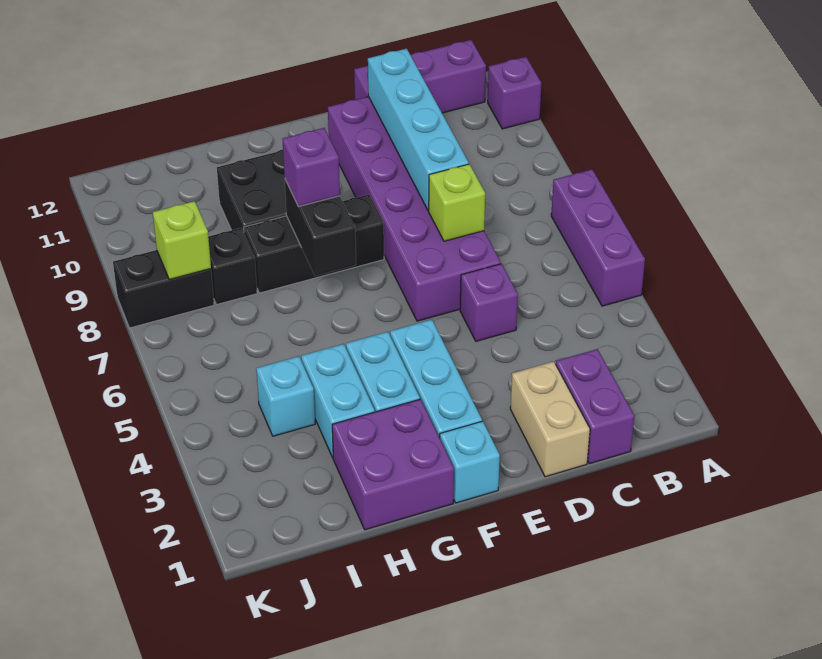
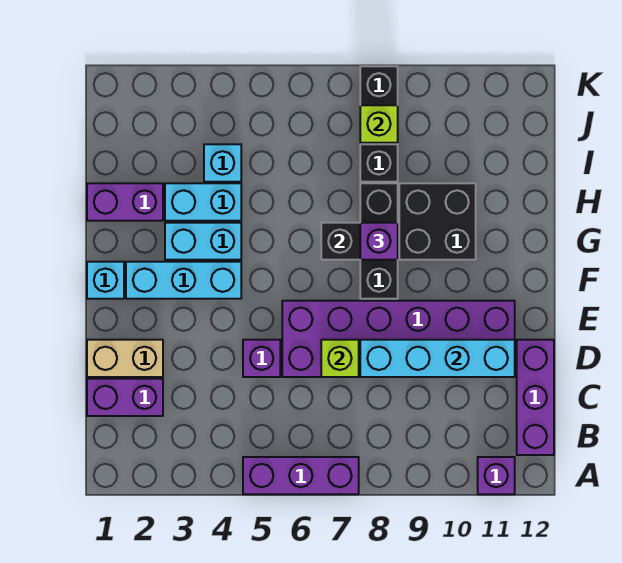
purple brick G1:H2 level 1 -> purple brick H1:H2 level 1

